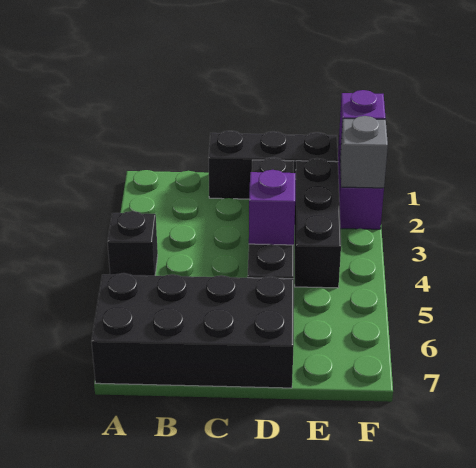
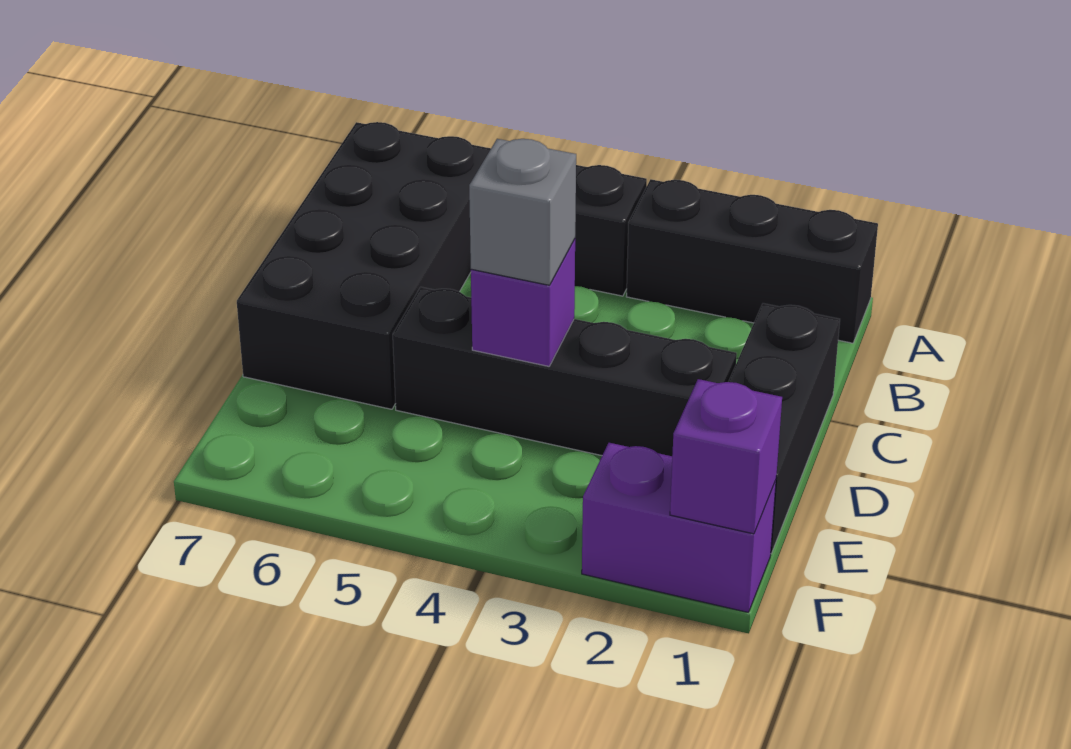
black brick E2:E4 level 1 -> black brick A1:A3 level 1
grey brick F2 level 2 -> grey brick D4 level 3

